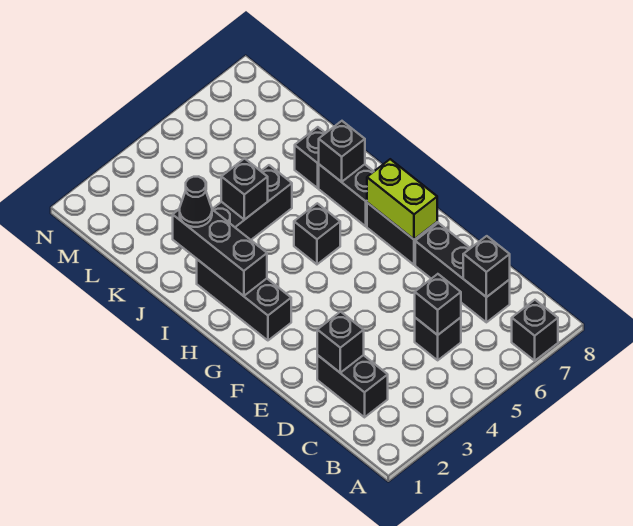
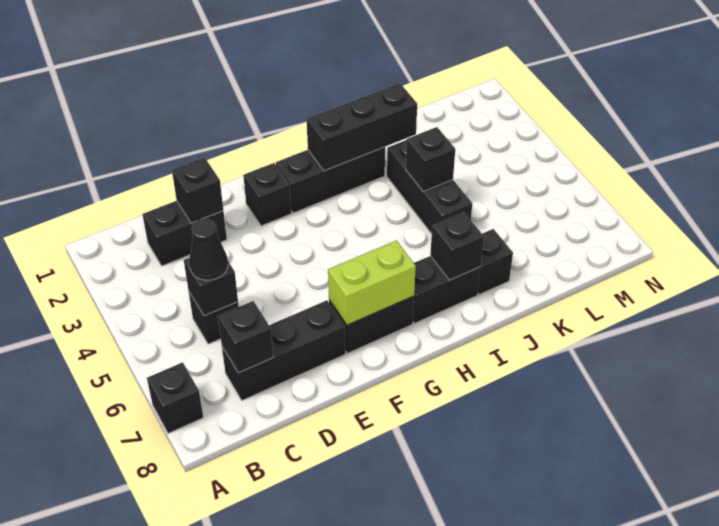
black brick H5 level 1 -> black brick F2 level 1
black cone J2 level 3 -> black cone C5 level 3

